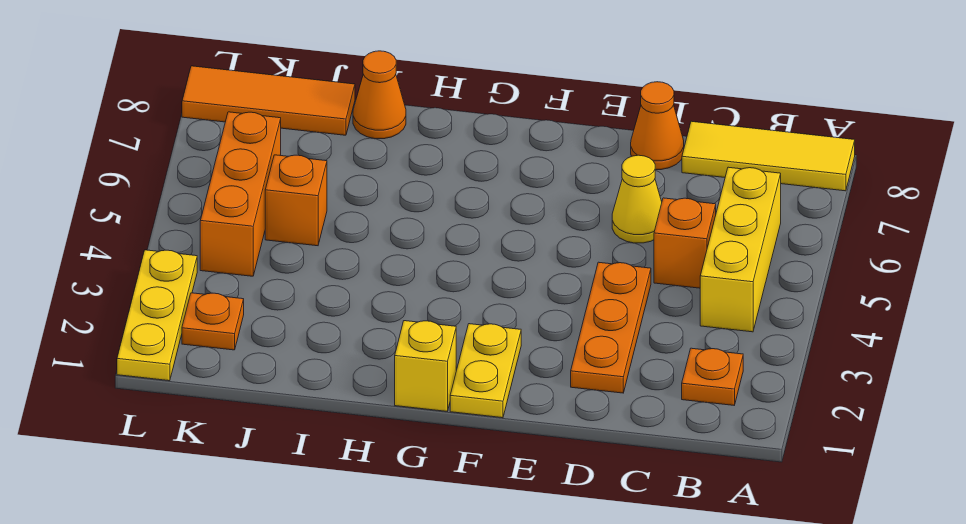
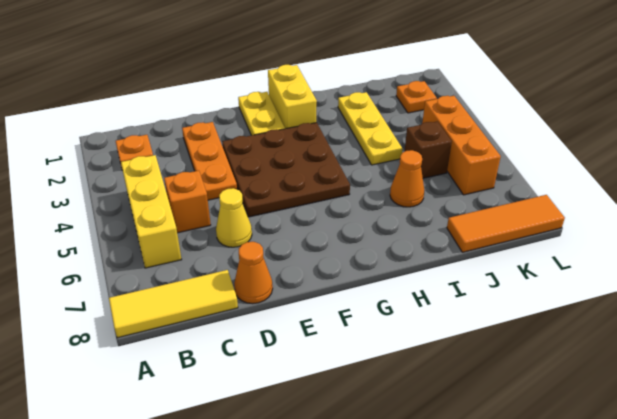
none -> brown plate E3:G5 level 1
yellow brick G1 level 1 -> yellow brick G1:G2 level 1
orange cone I8 level 1 -> orange cone I6 level 1
orange brick J5 level 1 -> brown brick J5 level 1
yellow plate L1:L3 level 1 -> yellow plate I2:I4 level 1

